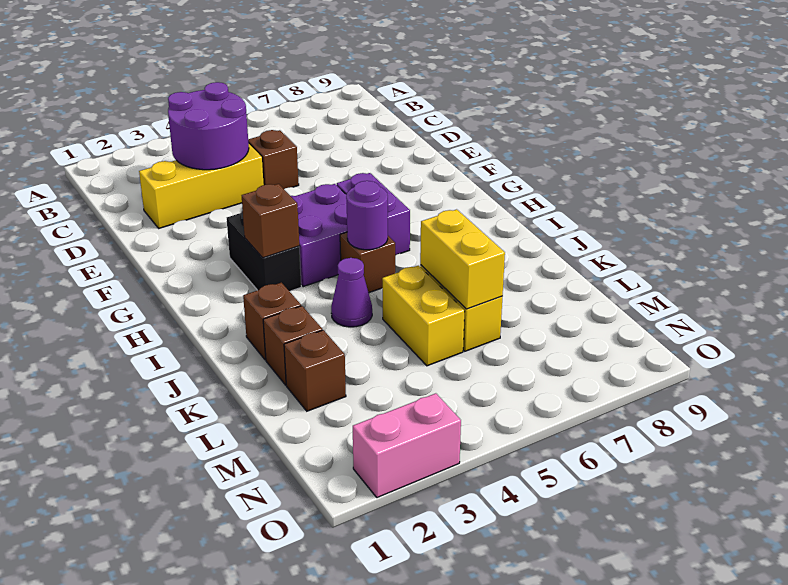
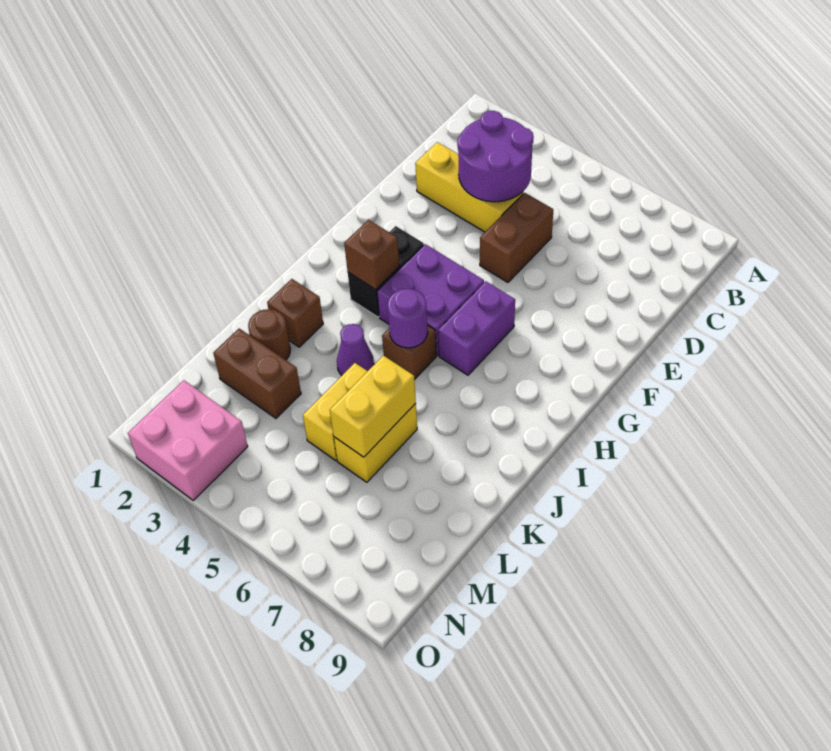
brown brick D5 level 1 -> brown brick D5:E5 level 1
brown brick K2 level 1 -> brown round brick K2 level 1
brown brick L2 level 1 -> brown brick L2:L3 level 1
pink brick O2:O3 level 1 -> pink brick N2:O3 level 1

